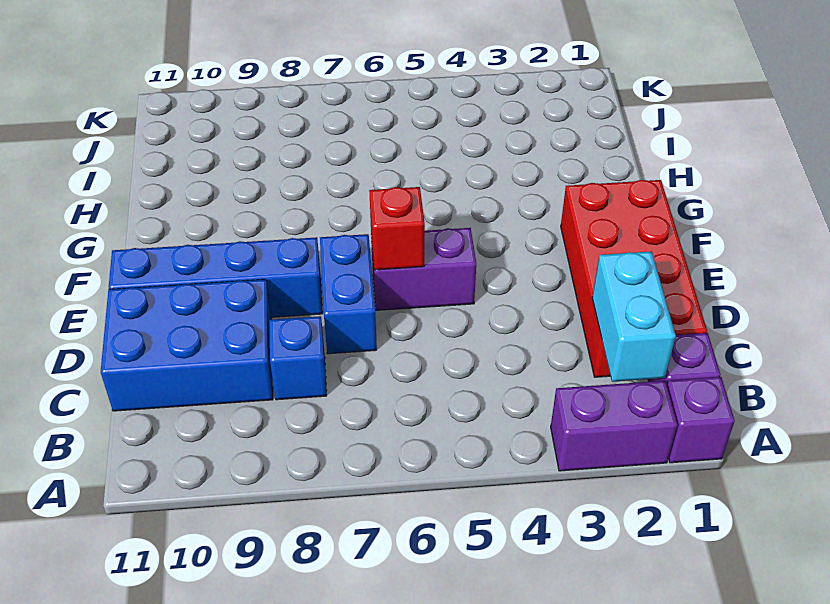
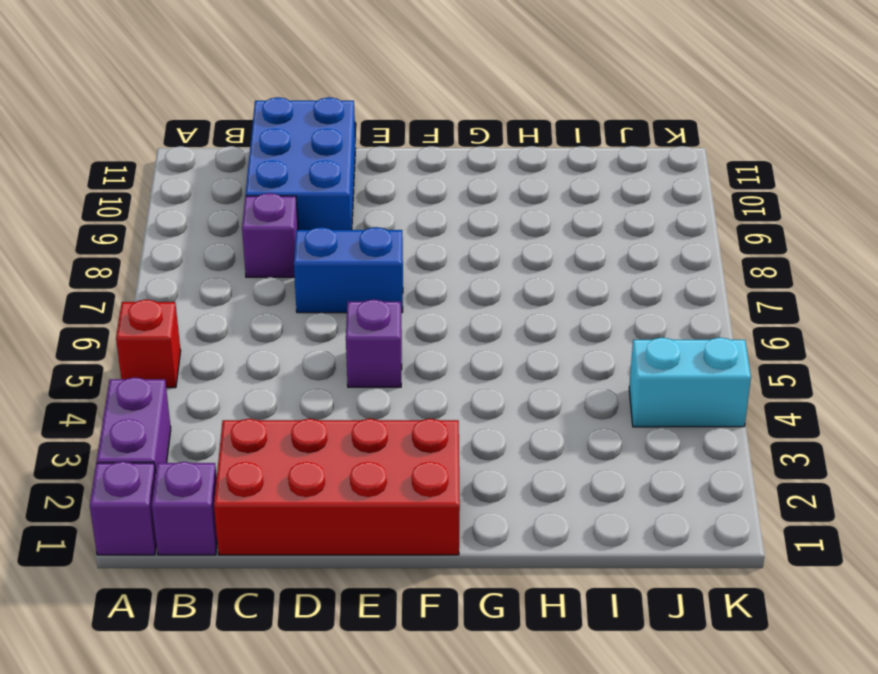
cyan brick B2:C2 level 2 -> cyan brick J4:K4 level 1
blue brick C8 level 1 -> purple brick C8 level 1
purple brick E5:E6 level 1 -> purple brick E5 level 1
red brick E6 level 2 -> red brick A5 level 1
blue brick E8:E11 level 1 -> none

